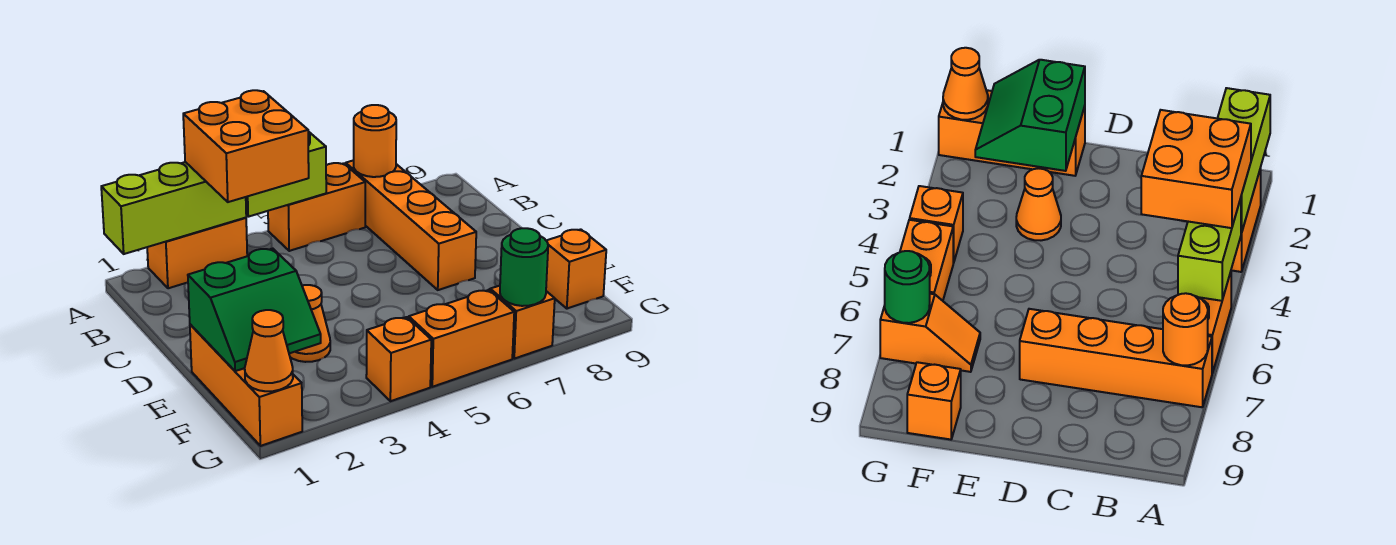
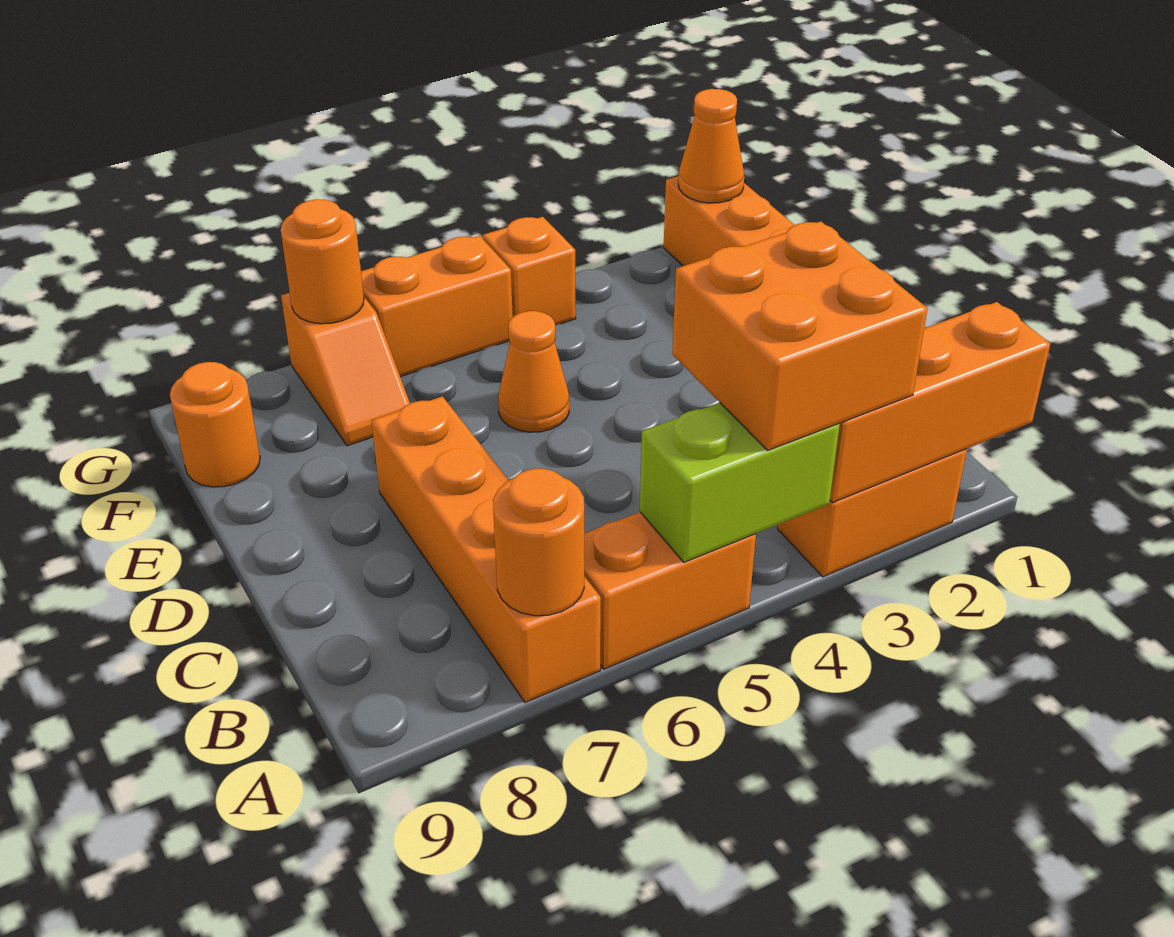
lime brick A1:A3 level 2 -> orange brick A1:A3 level 2
green slope E1:F2 level 2 top E -> none
orange cone E3 level 1 -> orange cone E5 level 1
orange brick F9 level 1 -> orange round brick F9 level 1
green round brick G7 level 2 -> orange round brick G7 level 2

